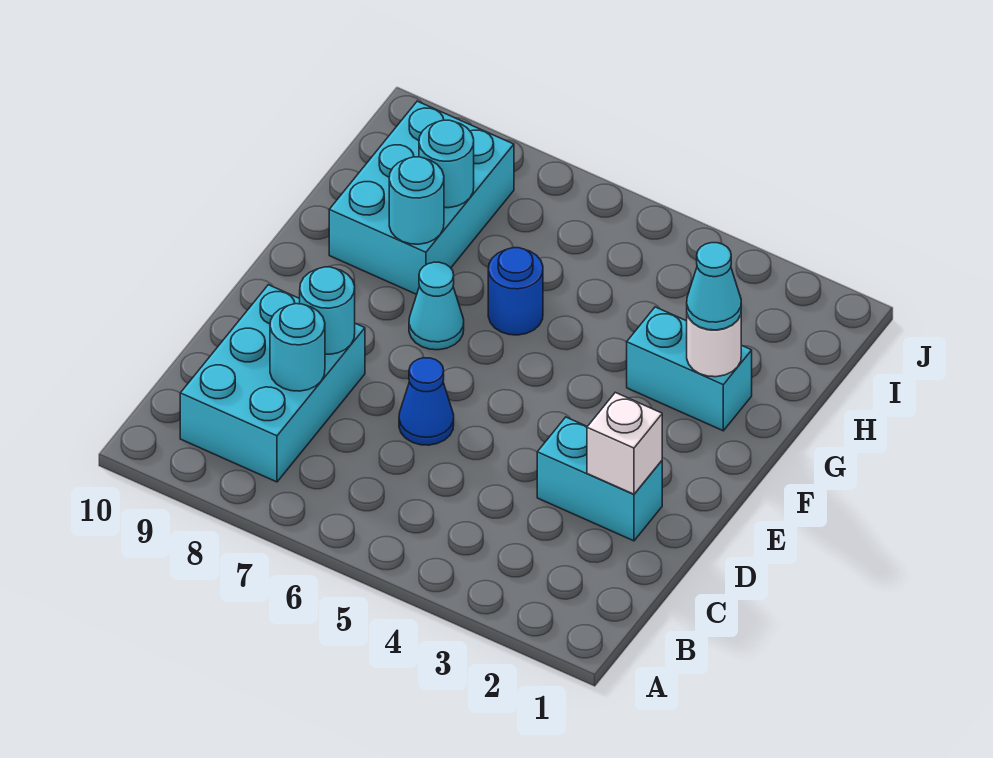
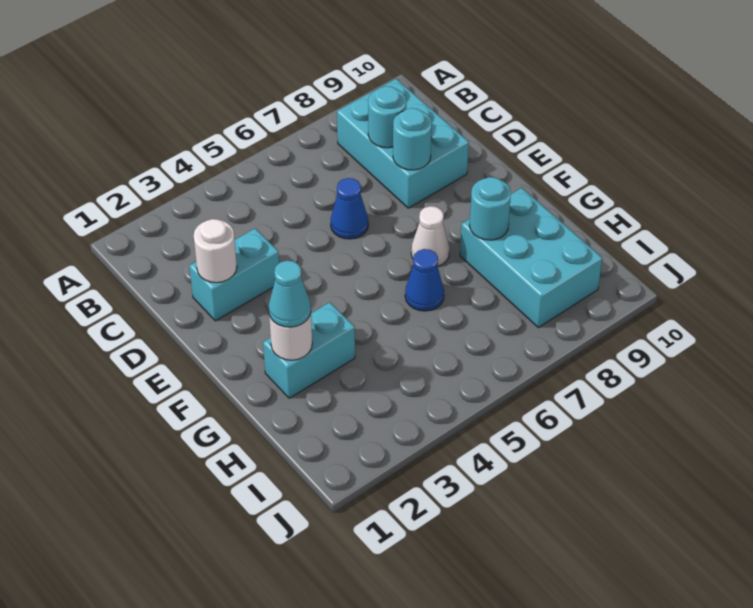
white brick D2 level 2 -> white round brick D2 level 2
cyan cone F7 level 1 -> white cone F7 level 1
blue round brick G6 level 1 -> blue cone G6 level 1
cyan round brick H8 level 2 -> none

